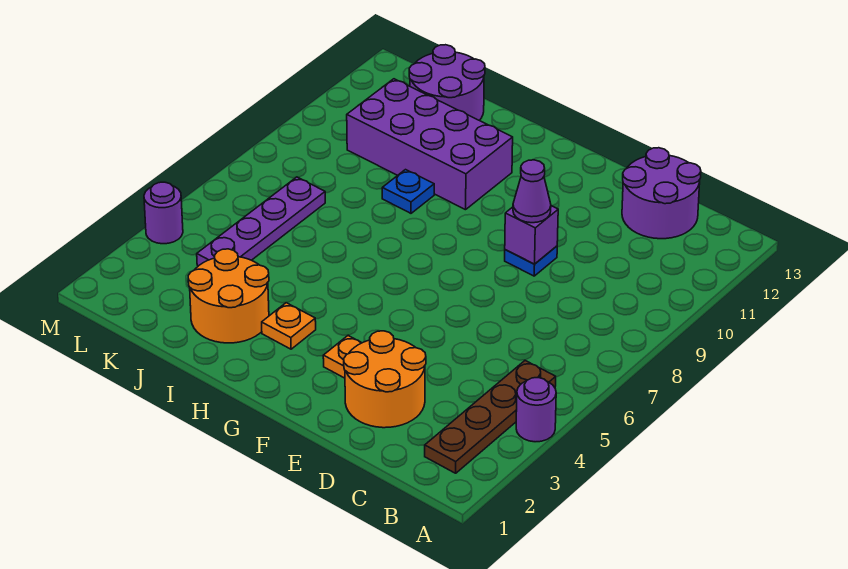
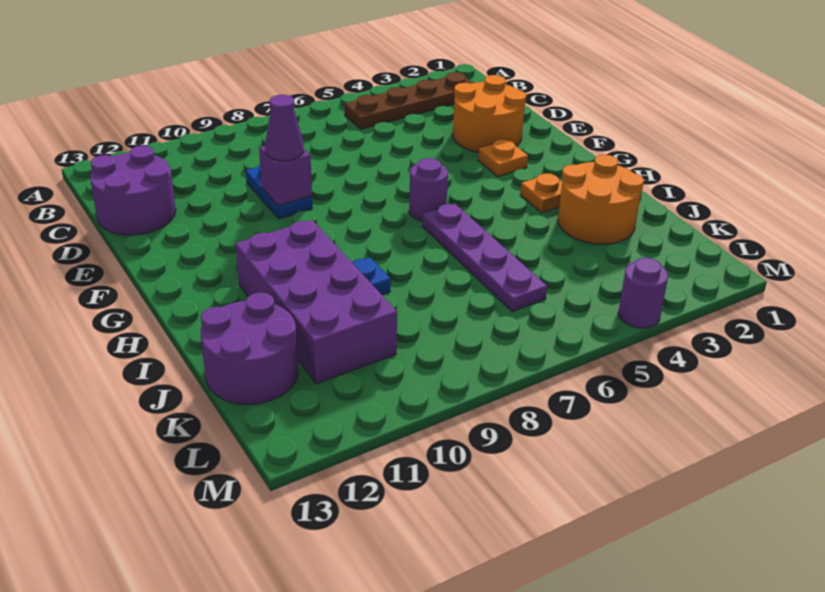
purple round brick A4 level 1 -> purple round brick G6 level 1
blue plate E9 level 1 -> blue plate D9:E9 level 1
purple plate K4:K7 level 1 -> purple plate H6:K6 level 1

